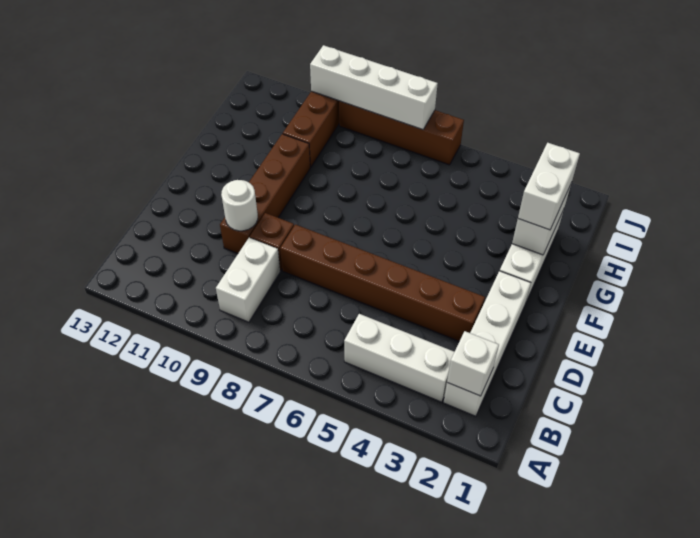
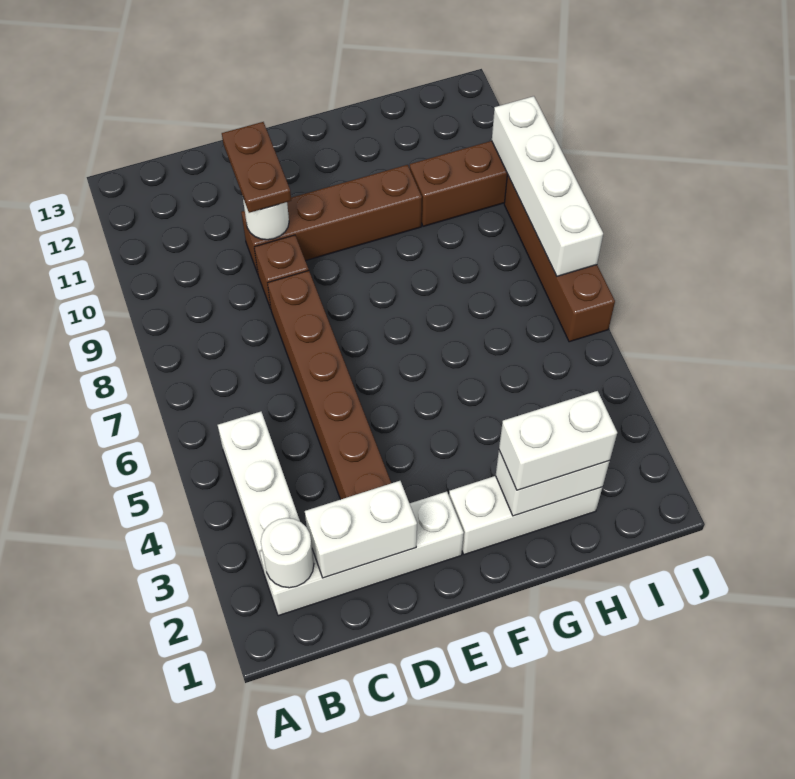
white brick B2 level 2 -> white round brick B2 level 2
white brick B9:C9 level 1 -> white brick C2:D2 level 2
none -> brown plate D10:D11 level 3

